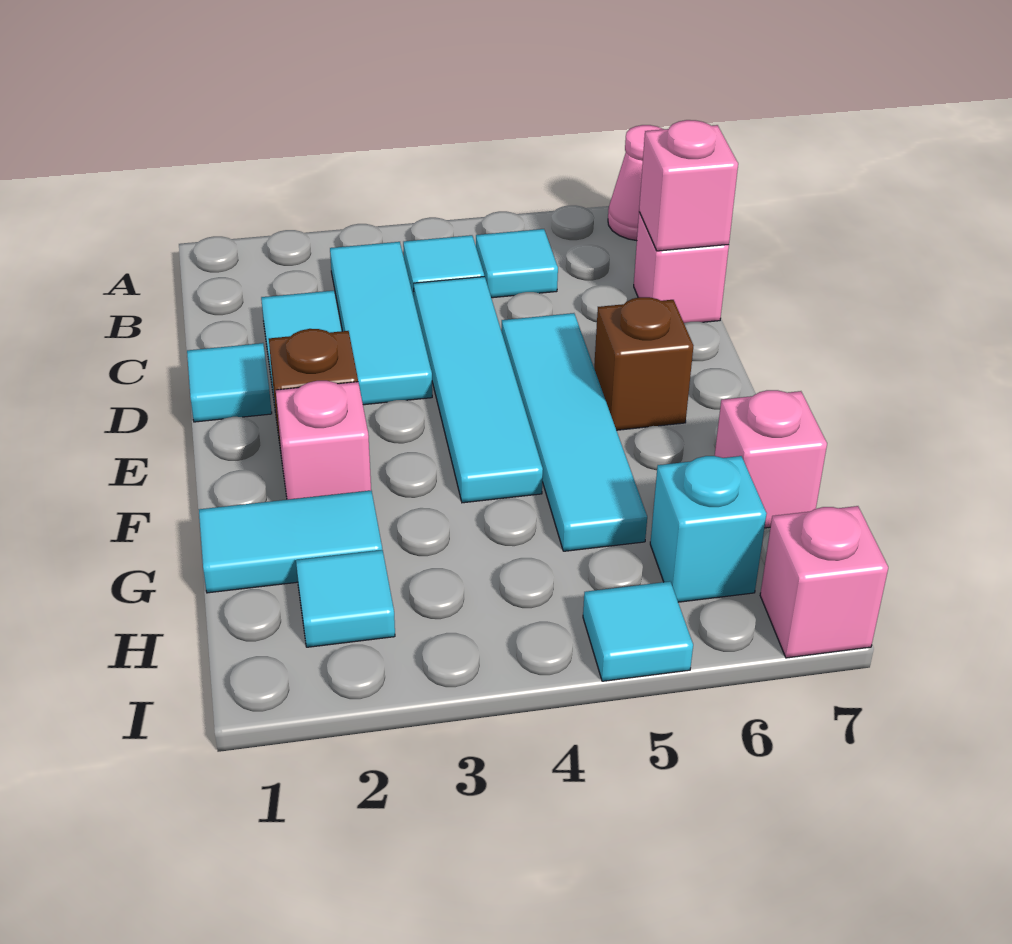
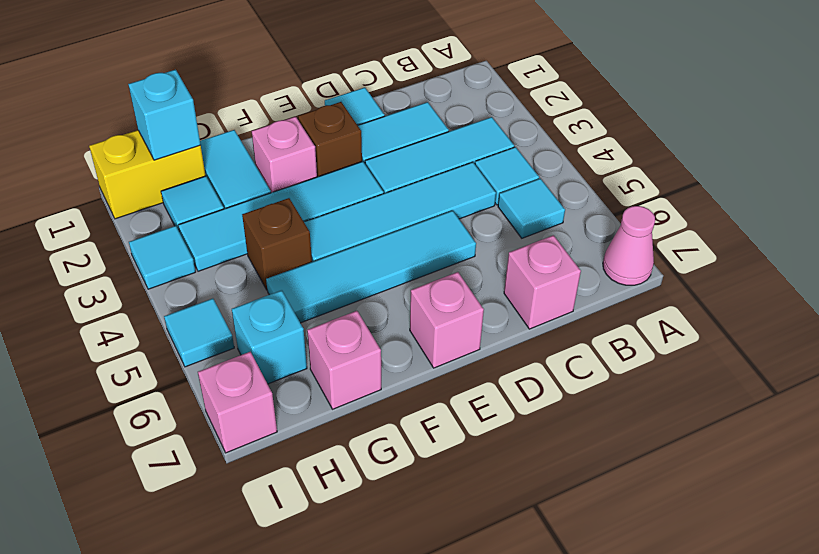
pink brick C7 level 2 -> pink brick E7 level 1
none -> cyan tile E3:H3 level 1
brown brick E6 level 1 -> brown brick G4 level 1
none -> yellow brick H1:I1 level 1
none -> cyan brick H1 level 2
none -> cyan tile I3 level 1

